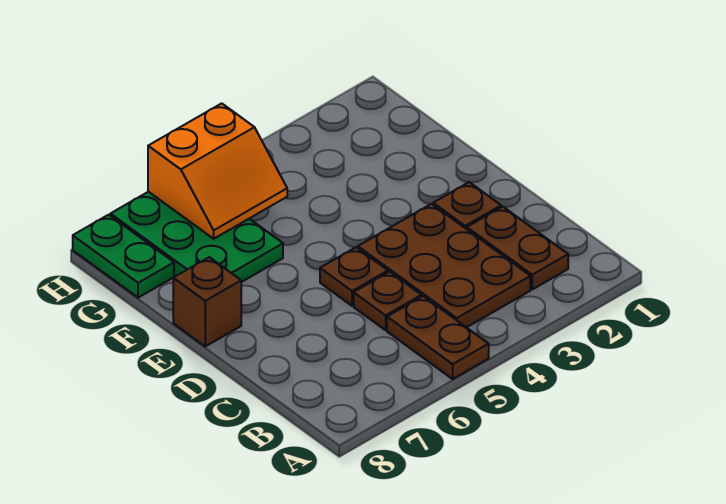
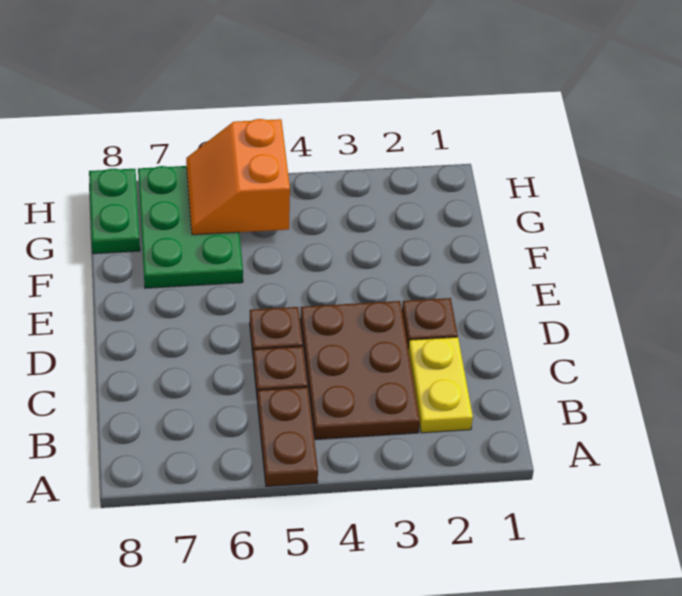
brown plate B2:C2 level 1 -> yellow plate B2:C2 level 1
brown brick E8 level 1 -> none
orange slope G5:H6 level 2 top H -> orange slope G5:H6 level 2 top 5

